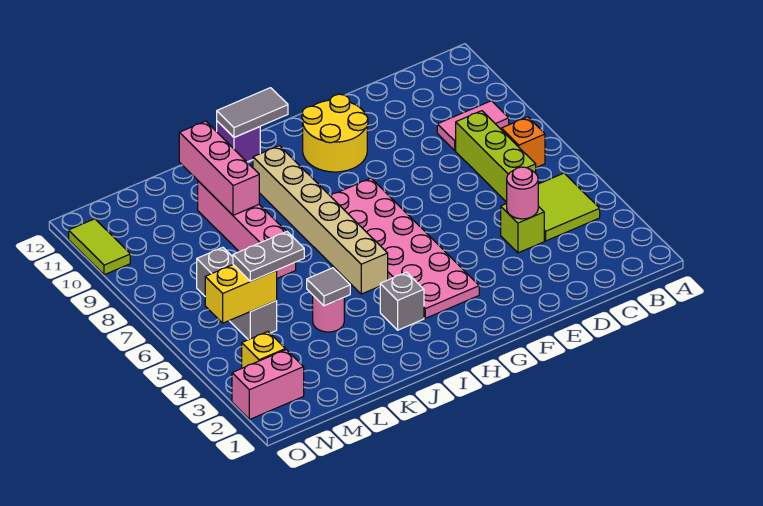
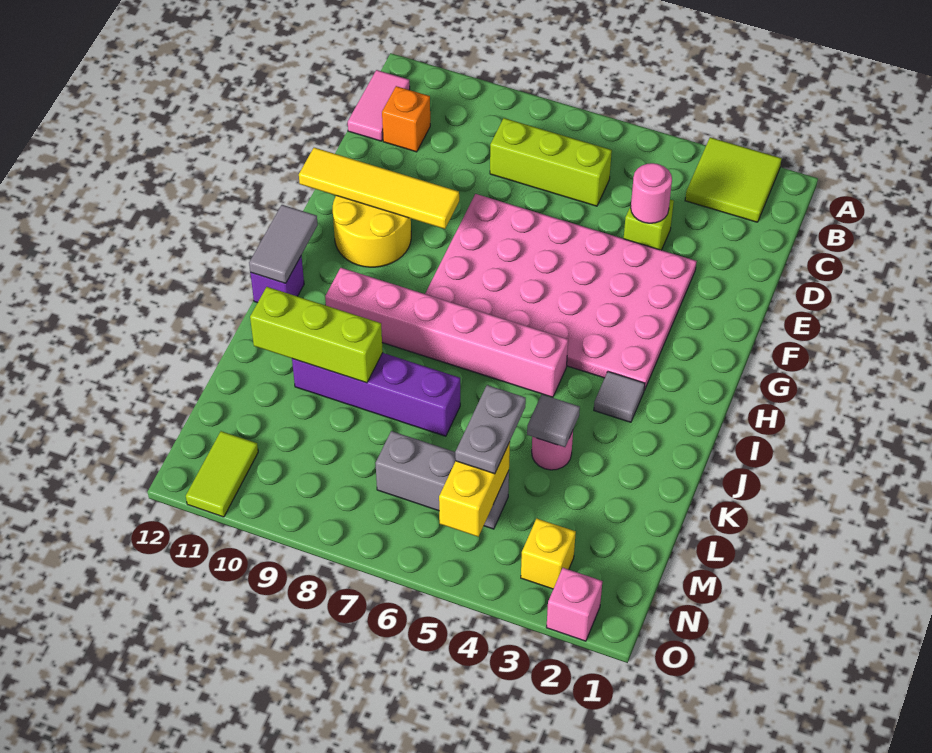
lime tile B4:C5 level 1 -> lime tile A2:B3 level 1
orange brick B7 level 1 -> orange brick C11 level 1
pink tile B9:C9 level 1 -> pink tile B12:C12 level 1
none -> yellow tile F9:F12 level 2
pink plate G3:H8 level 1 -> pink plate E3:H8 level 1
grey brick I3 level 1 -> grey tile I3 level 1
tan brick I5:I10 level 1 -> pink brick I5:I10 level 1
pink brick K7:K10 level 1 -> purple brick K7:K10 level 1
pink brick K9:K11 level 2 -> lime brick K9:K11 level 2
pink brick N2:O2 level 1 -> pink brick O2 level 1
lime tile O10:O11 level 1 -> lime tile N11:O11 level 1

